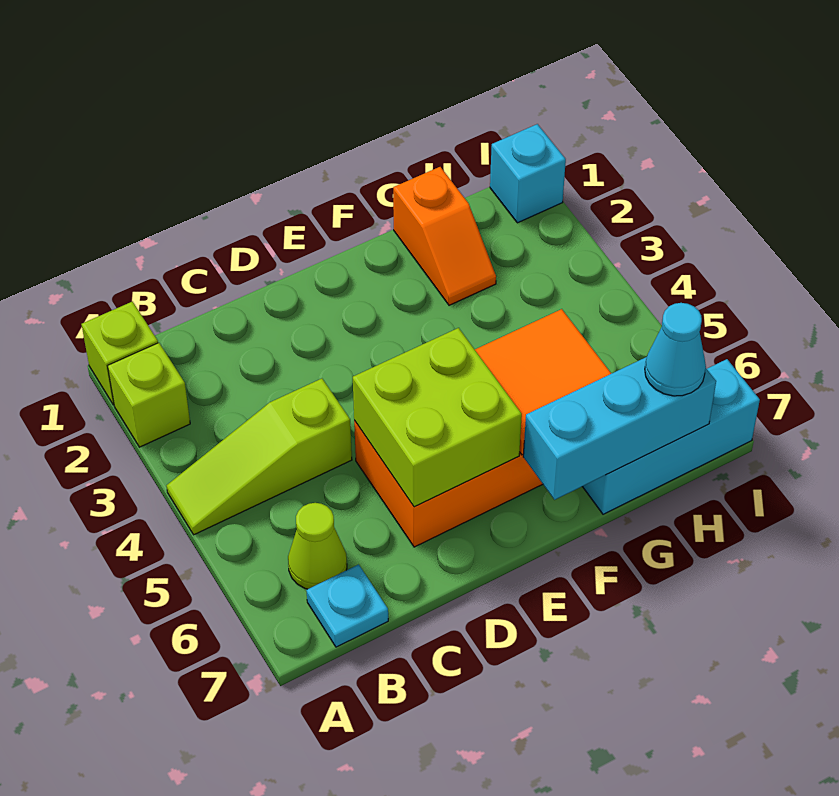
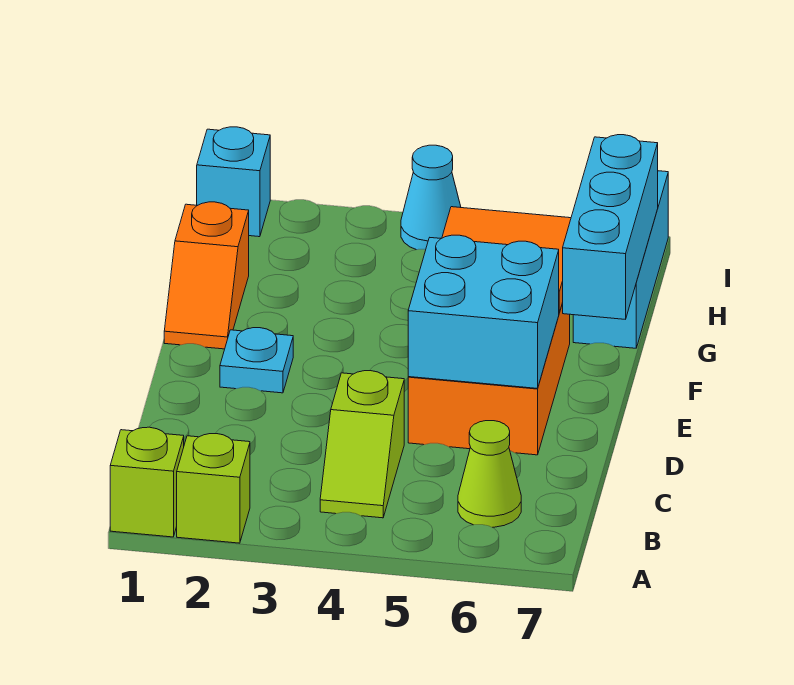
lime slope A4:C4 level 1 top C -> lime slope B4:C4 level 1 top C
cyan plate B7 level 1 -> cyan plate E2 level 1
lime brick D5:E6 level 2 -> cyan brick D5:E6 level 2
orange slope G1:G2 level 1 top 1 -> orange slope F1:G1 level 1 top G
cyan cone H7 level 3 -> cyan cone I4 level 1

